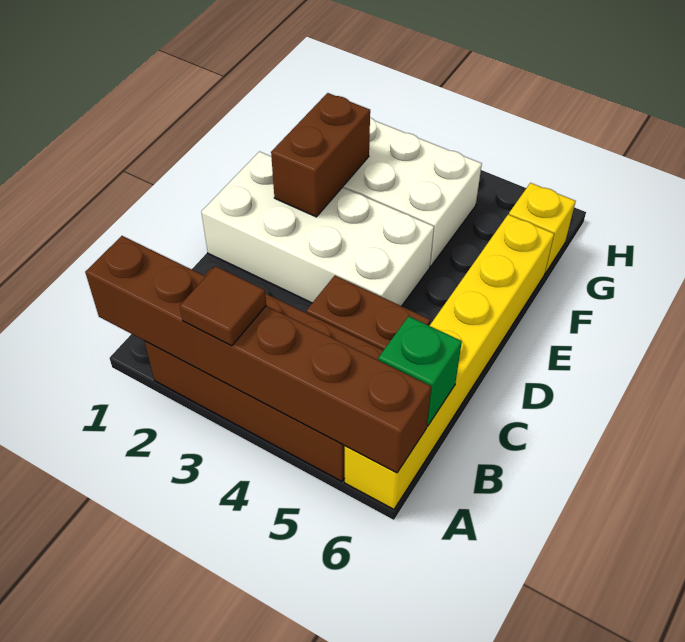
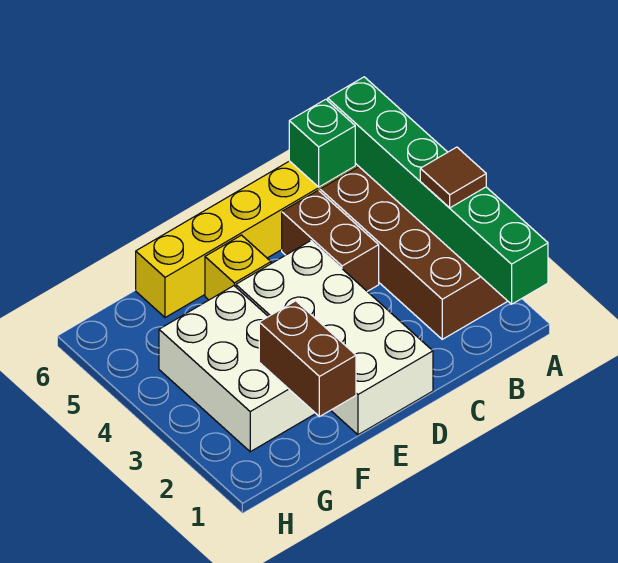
brown brick A1:A6 level 2 -> green brick A1:A6 level 2
brown brick E2:F2 level 2 -> brown brick F1:F2 level 2
yellow brick G6 level 1 -> yellow brick E5 level 1

